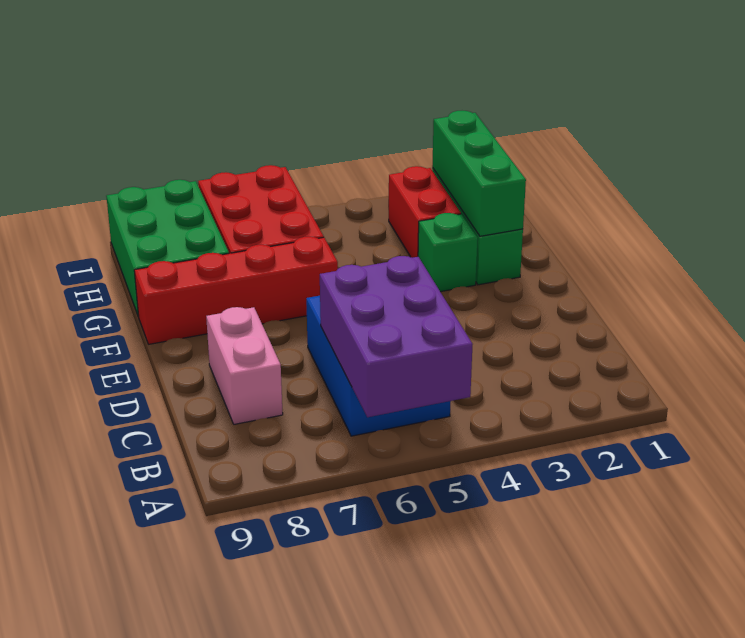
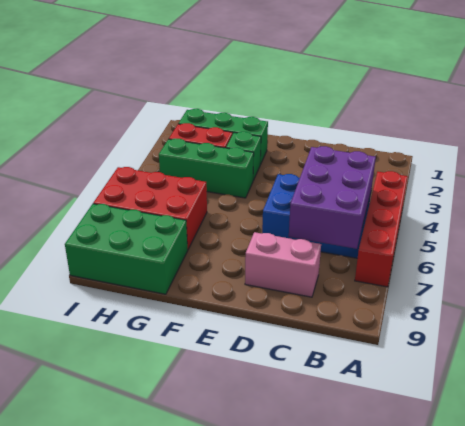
purple brick A5:C6 level 2 -> purple brick B5:C7 level 2
green brick F2:H2 level 2 -> green brick F4:H4 level 1
red brick F6:F9 level 1 -> red brick A4:A7 level 1

